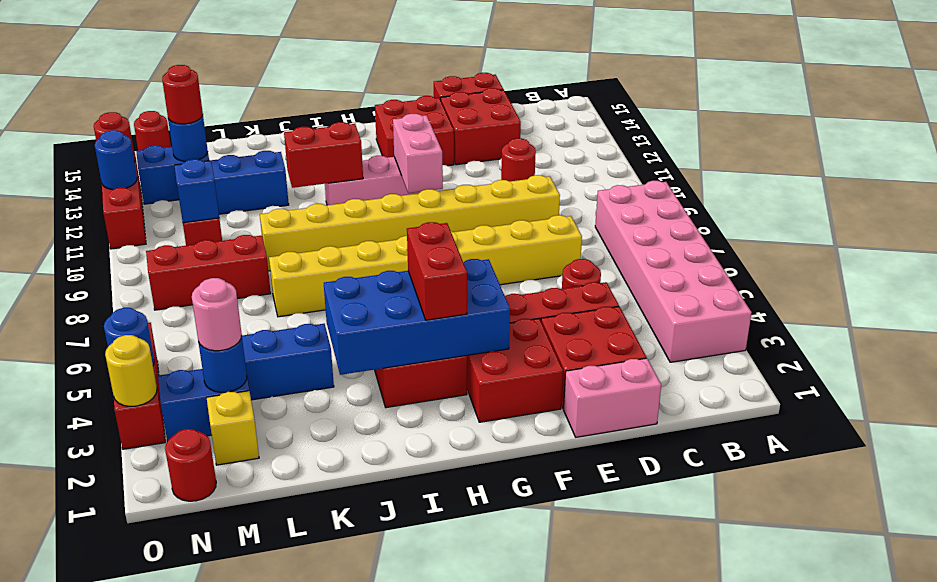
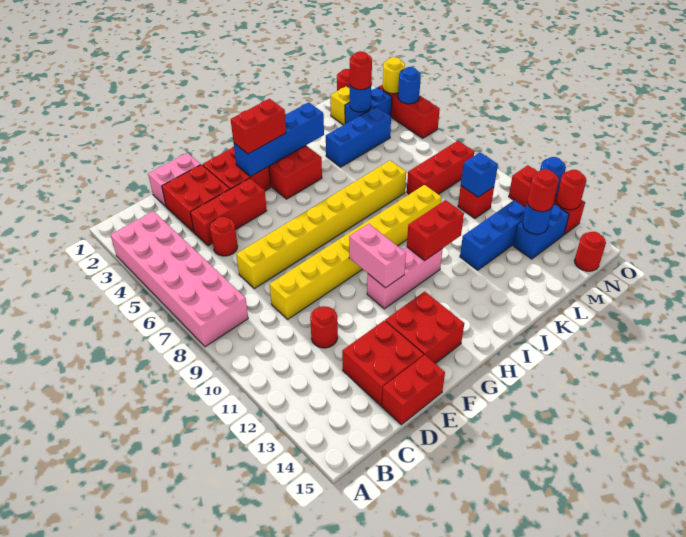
blue brick G3:J4 level 2 -> blue brick G3:J3 level 2
red brick H3:H4 level 3 -> red brick G3:H3 level 3
pink round brick M3 level 3 -> red round brick M3 level 3

